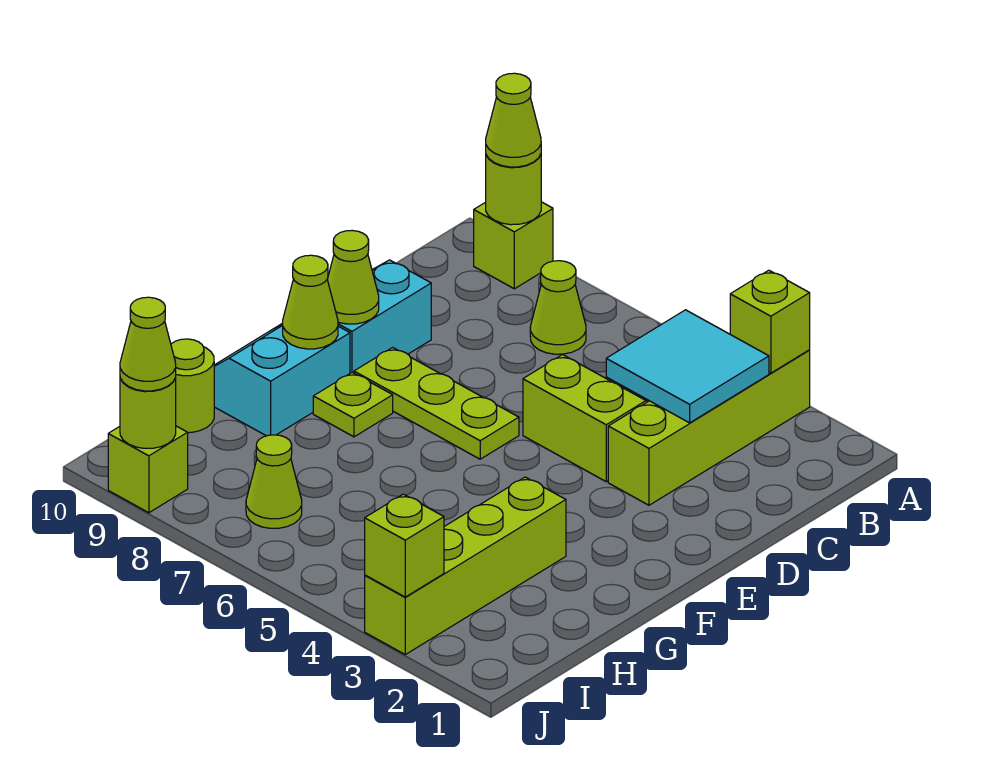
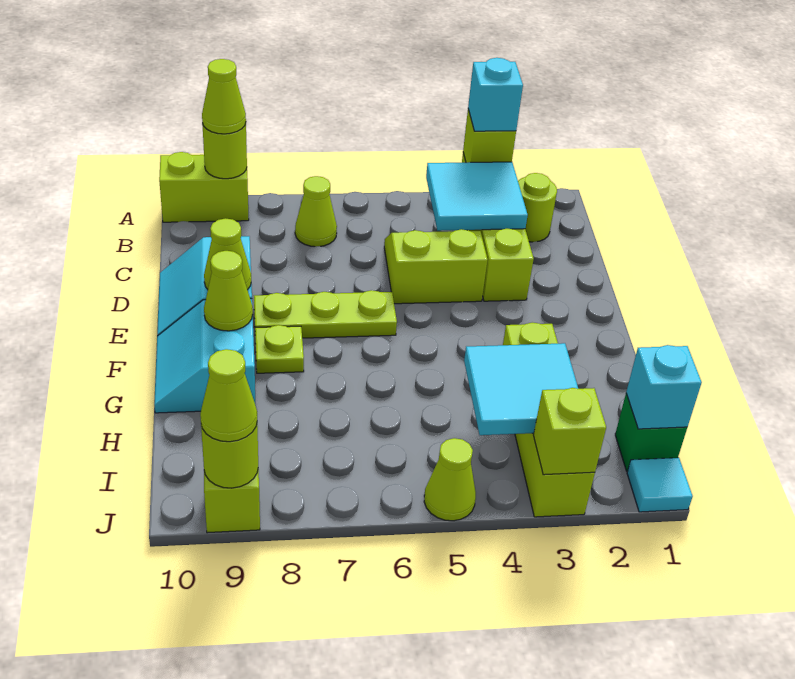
none -> cyan brick A3 level 3
lime brick A9 level 1 -> lime brick A9:A10 level 1
none -> cyan tile H3:I4 level 2
lime round brick H10 level 1 -> lime round brick B2 level 1
none -> green brick I1 level 1
none -> cyan brick I1 level 2
lime cone I7 level 1 -> lime cone J5 level 1
none -> cyan tile J1 level 1

